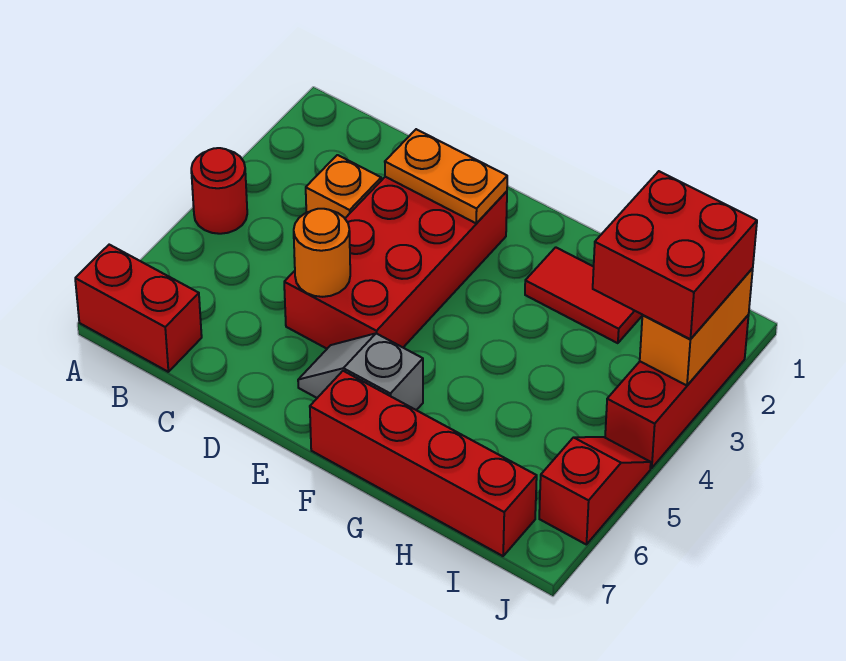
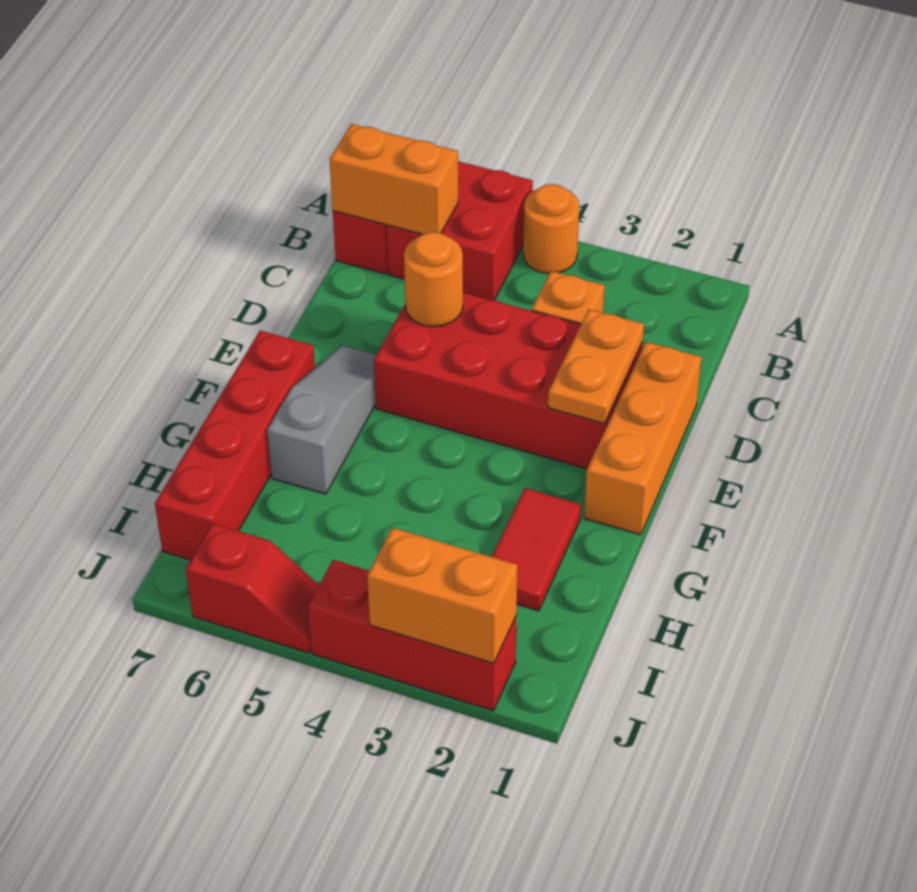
red round brick A4 level 1 -> orange round brick A4 level 1
none -> orange brick B6:B7 level 2
none -> orange brick D1:F1 level 1
grey slope E6:F6 level 1 top F -> grey slope E6:G6 level 1 top G
red brick I2:J3 level 3 -> red brick A5:B6 level 1

